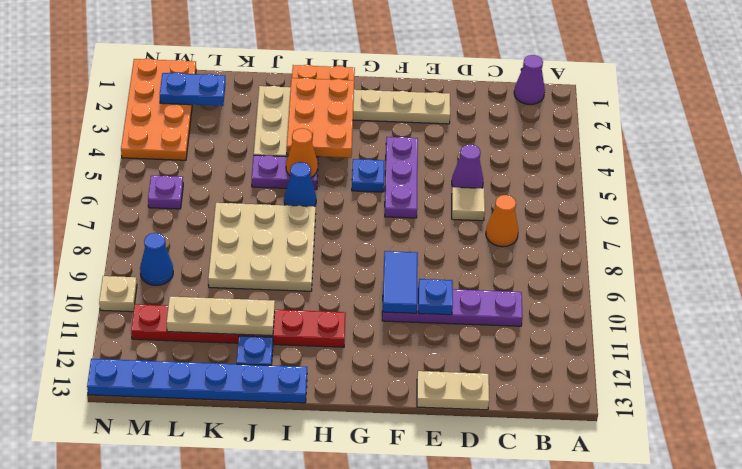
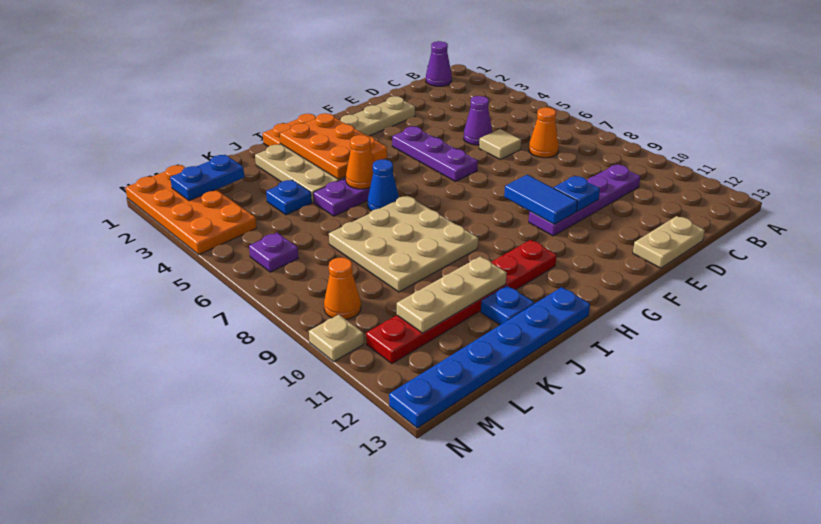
blue plate G5 level 1 -> blue plate K4 level 1
blue cone M9 level 1 -> orange cone M9 level 1

